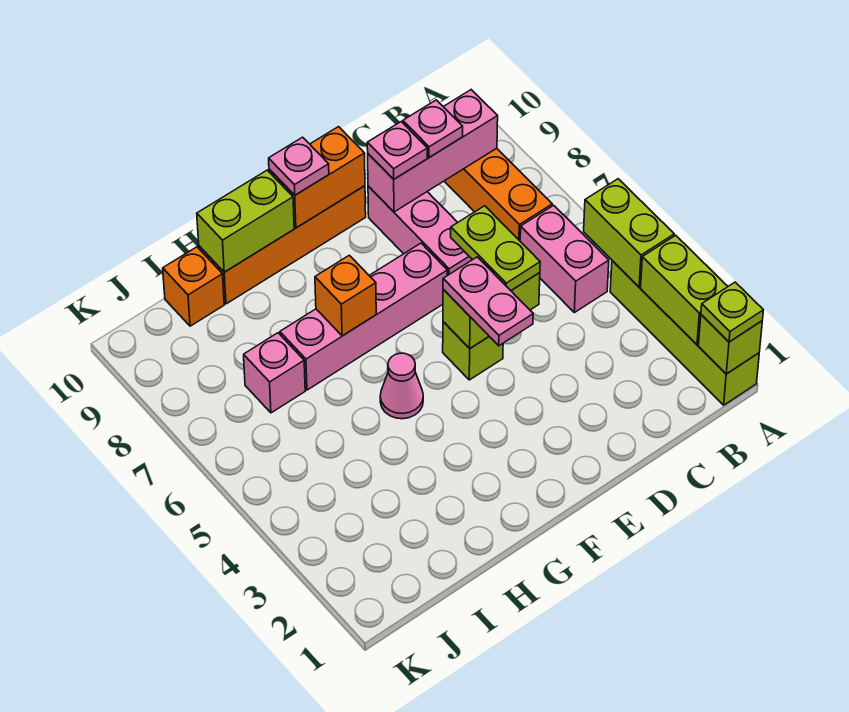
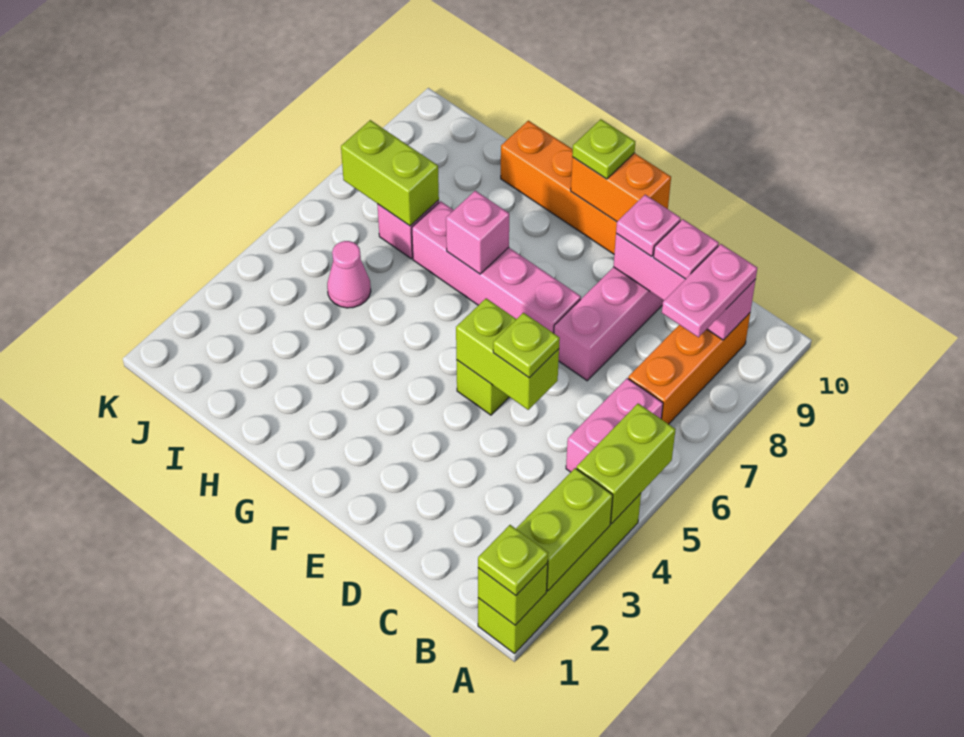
lime plate D5:D6 level 3 -> lime plate D5 level 3
pink plate E4:E5 level 3 -> pink plate B8:B9 level 3
pink plate F10 level 3 -> lime plate F10 level 3
pink cone G5 level 1 -> pink cone I5 level 1
orange brick G7 level 2 -> pink brick G7 level 2
lime brick G10:H10 level 2 -> lime brick I7:J7 level 2
orange brick I10 level 1 -> none

